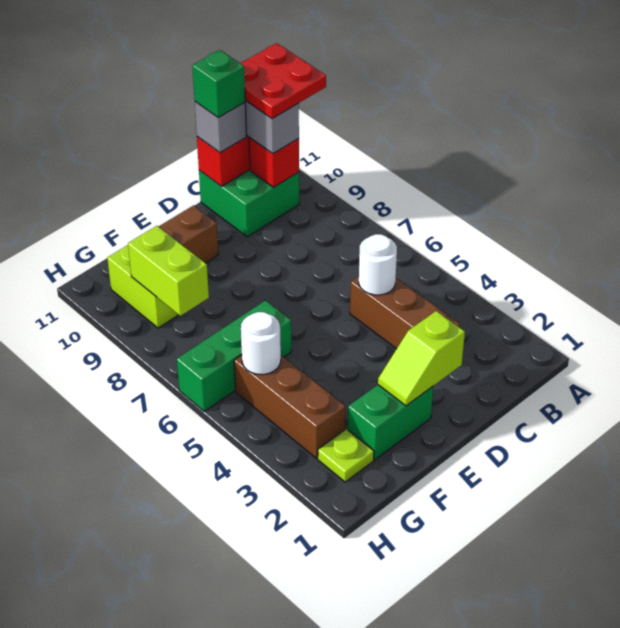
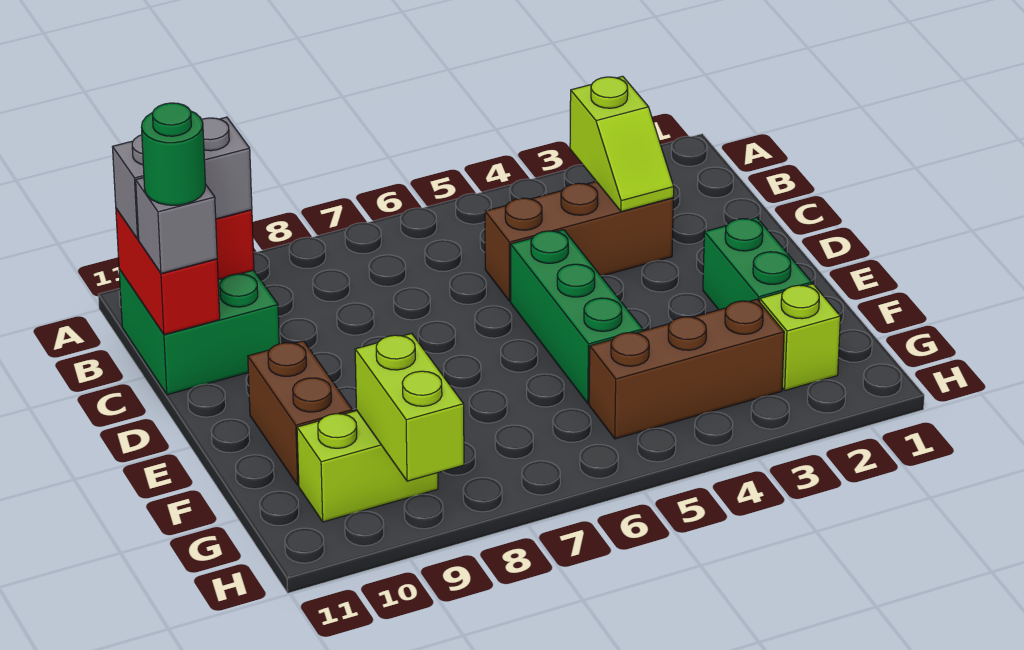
red plate A10:B11 level 4 -> none
white round brick C5 level 2 -> none
green brick C11 level 4 -> green round brick C11 level 4
lime slope D2:E2 level 2 top D -> lime slope B3:C3 level 2 top B
green brick F6:H6 level 1 -> green brick D5:F5 level 1
lime plate G2 level 1 -> lime brick G2 level 1
white round brick G5 level 2 -> none
lime brick G8:G9 level 2 -> lime brick G9:H9 level 2

